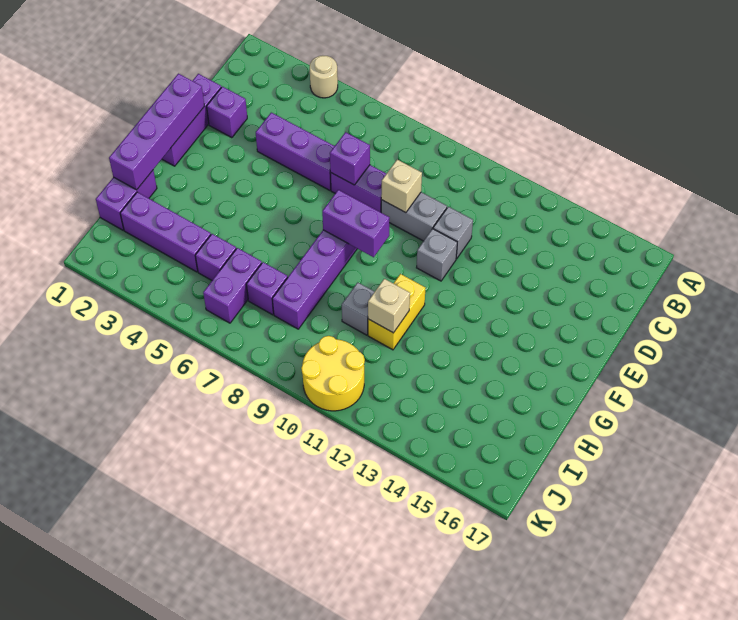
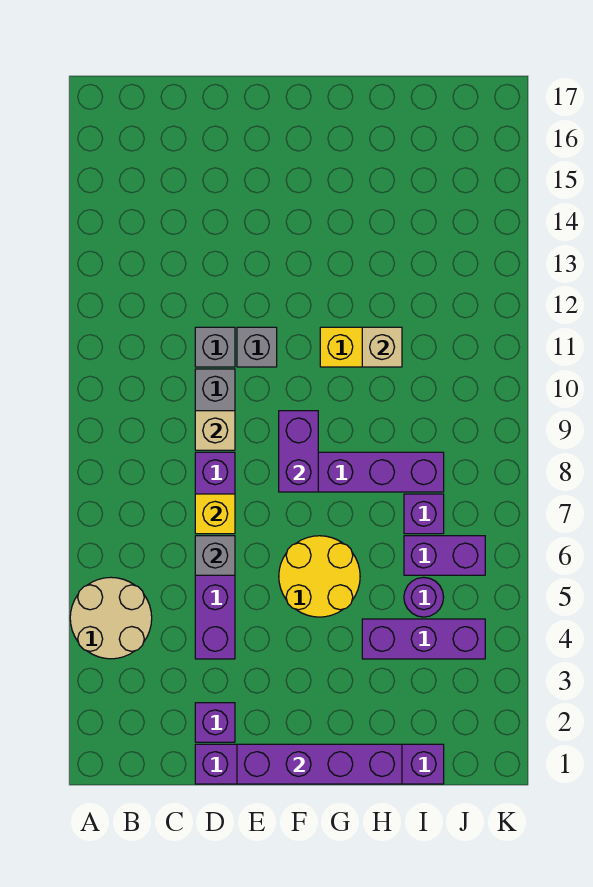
tan round brick A4 level 1 -> tan round brick A4:B5 level 1
purple brick D7 level 2 -> yellow brick D7 level 2
grey brick H10 level 1 -> grey brick D6 level 2
purple brick I2:I4 level 1 -> purple brick H4:J4 level 1
purple brick I5 level 1 -> purple round brick I5 level 1
yellow round brick J10:K11 level 1 -> yellow round brick F5:G6 level 1

